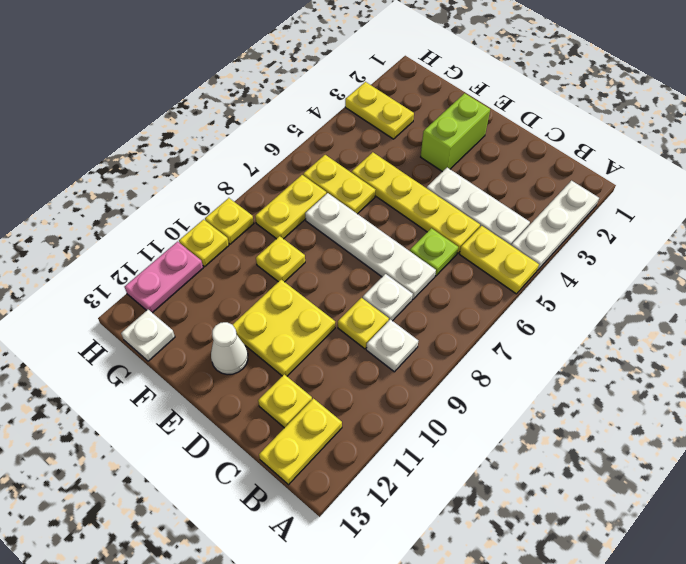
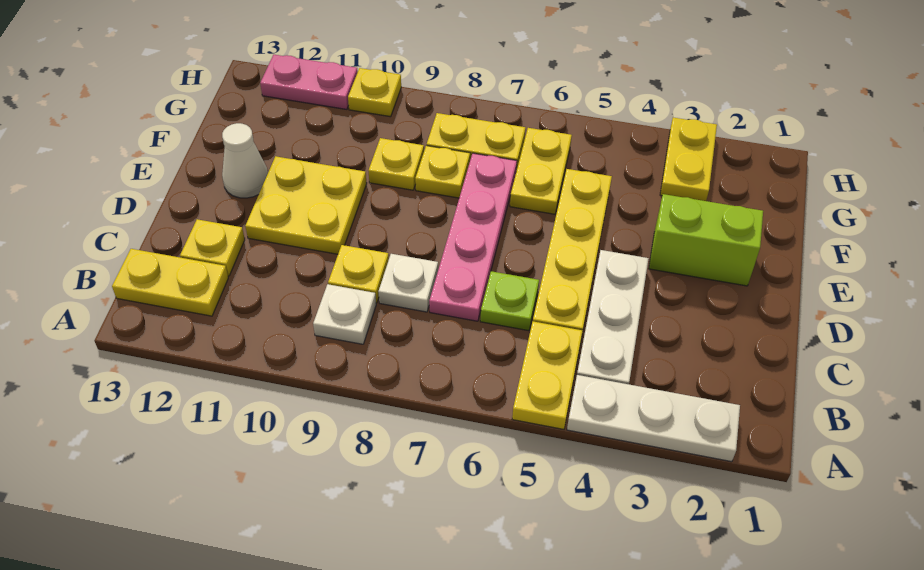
white plate C7:F7 level 1 -> pink plate C7:F7 level 1
white plate G13 level 1 -> none
yellow plate H9 level 1 -> yellow plate F8 level 1

